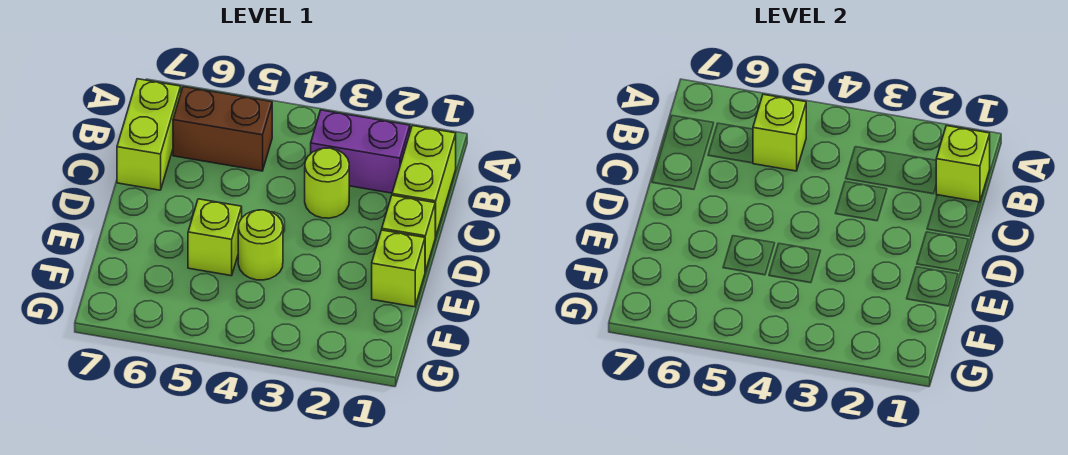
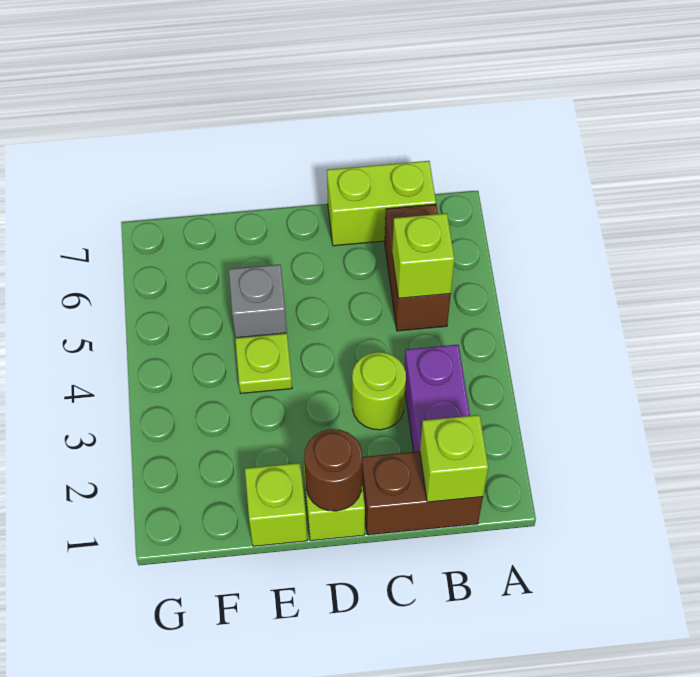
lime brick B1:C1 level 1 -> brown brick B1:C1 level 1
none -> brown round brick D1 level 2
lime round brick E4 level 1 -> lime plate E4 level 1
lime brick E5 level 1 -> grey brick E5 level 1

